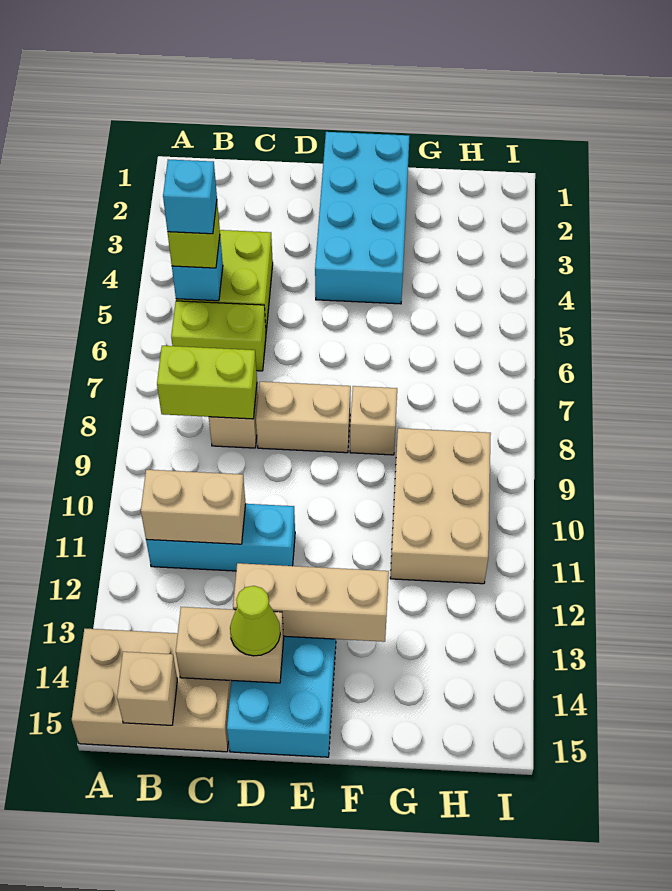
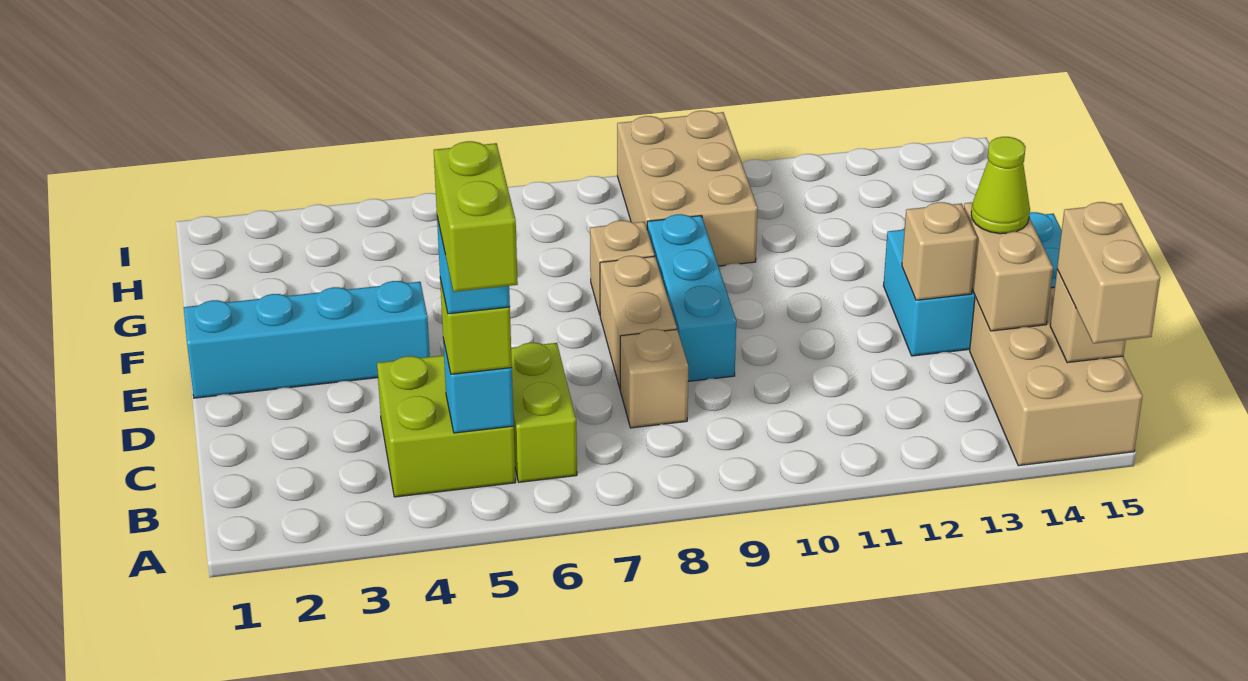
lime brick B8:C8 level 2 -> lime brick A5:B5 level 5
cyan brick B11:D11 level 1 -> cyan brick D9:F9 level 1
tan brick B11:C11 level 2 -> tan brick A15:B15 level 3
tan brick D13:F13 level 2 -> tan brick D13 level 2
cyan brick E1:F4 level 1 -> cyan brick E1:E4 level 1
tan brick G9:H11 level 1 -> tan brick G9:I10 level 1

